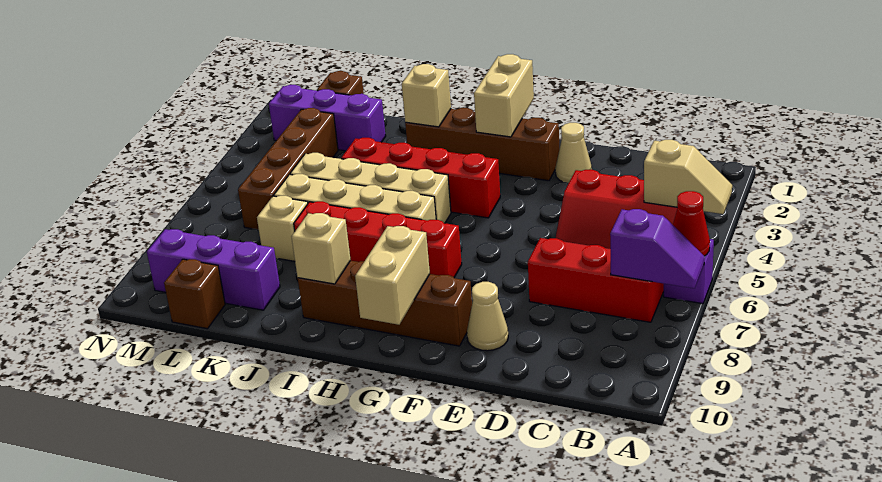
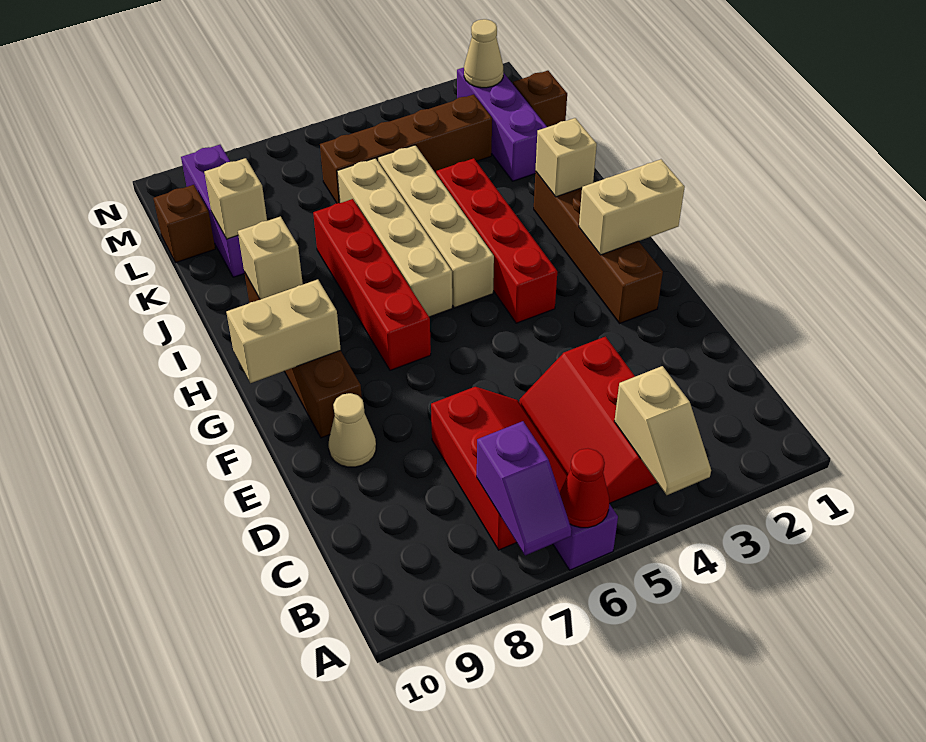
tan cone E2 level 1 -> tan cone M2 level 2
tan brick K7 level 1 -> tan brick K9 level 2

